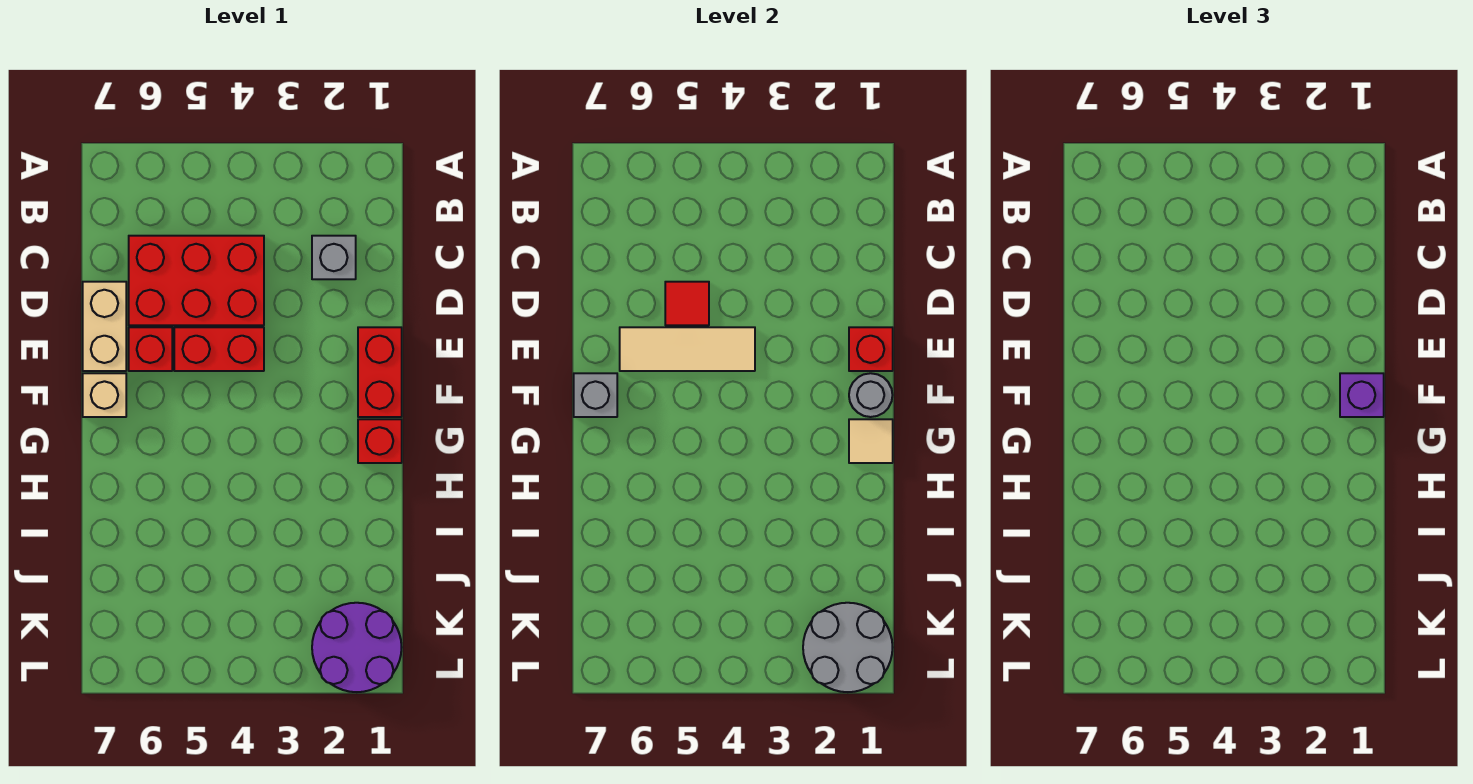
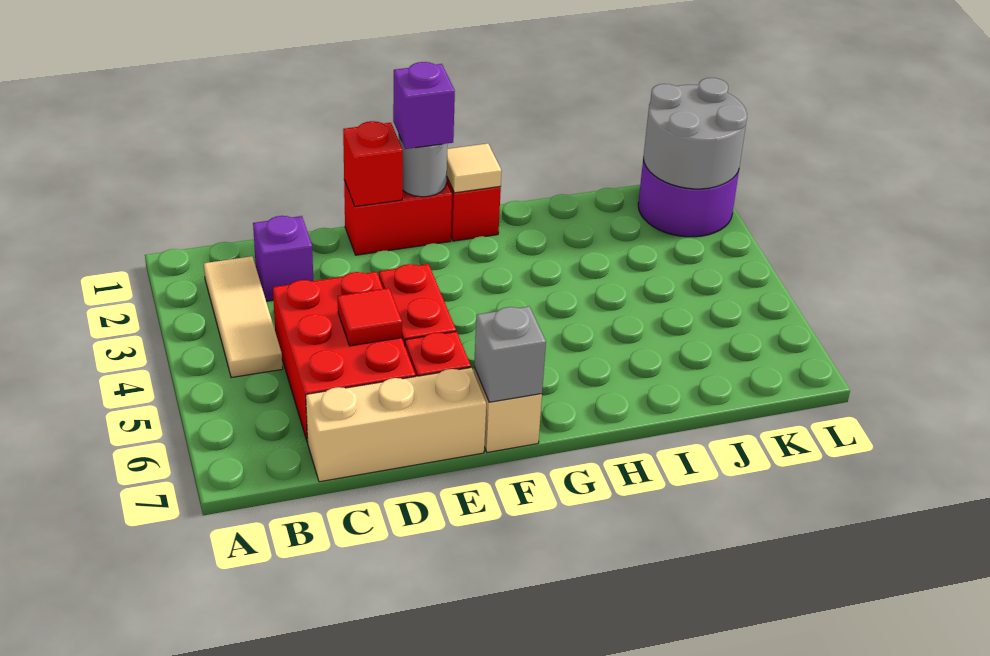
grey brick C2 level 1 -> purple brick C2 level 1
tan brick D7:E7 level 1 -> tan brick C7:E7 level 1
tan tile E4:E6 level 2 -> tan tile B2:B4 level 1

